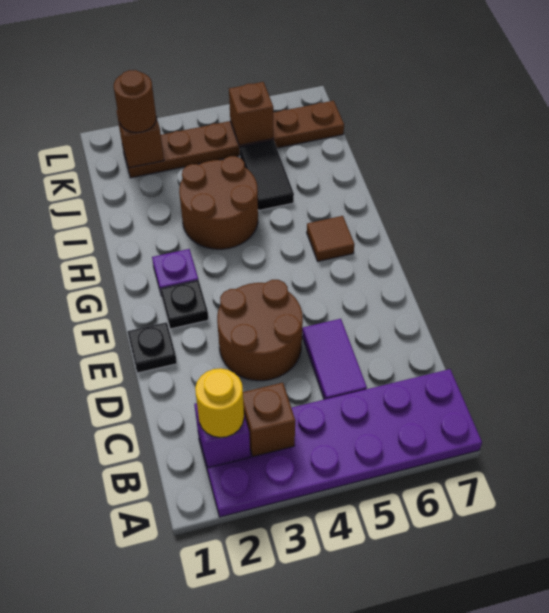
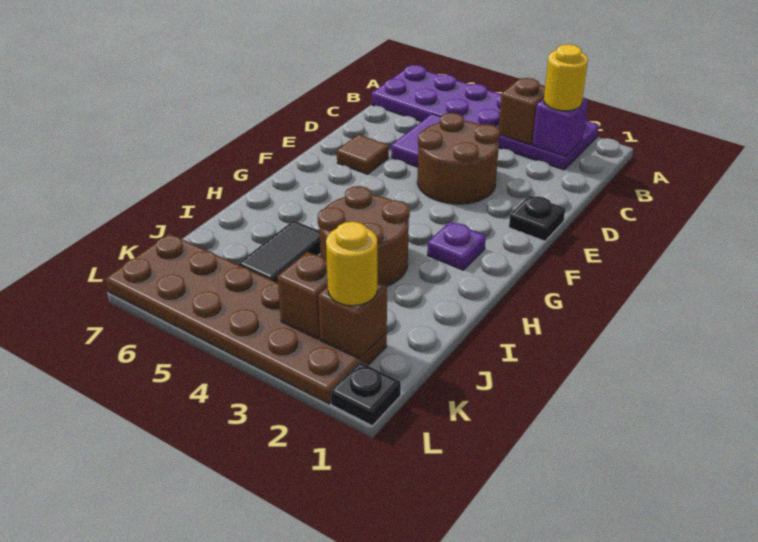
black plate F2 level 1 -> black plate L1 level 1
brown tile G6 level 1 -> brown tile E6 level 1
brown plate K2:K7 level 1 -> brown plate K2:L7 level 1
brown round brick K2 level 3 -> yellow round brick K2 level 3
brown brick K5 level 2 -> brown brick K3 level 2

